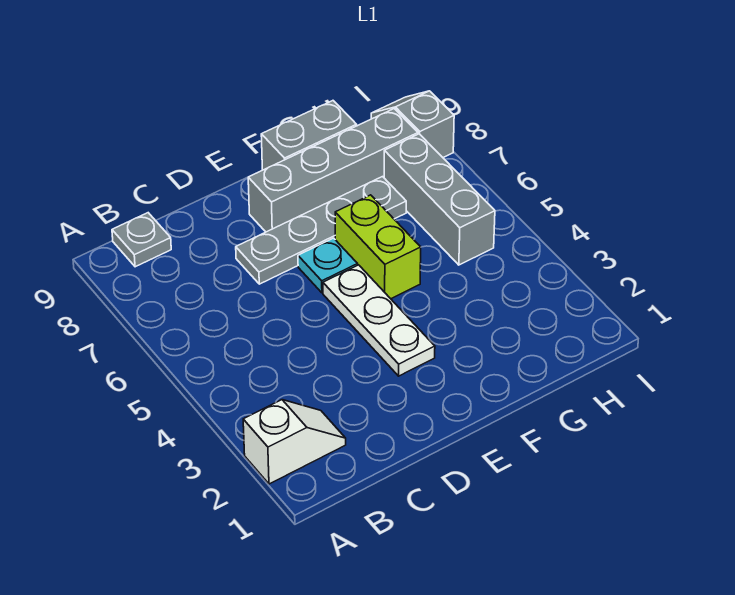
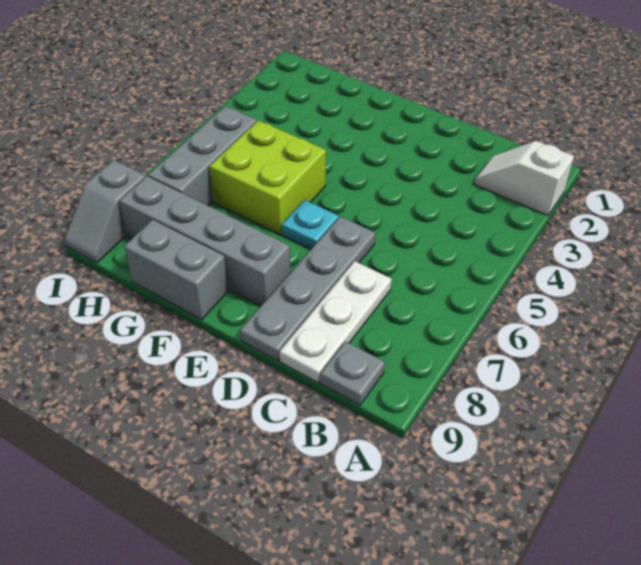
grey plate D7:G7 level 1 -> grey plate D6:D9 level 1
white plate E3:E5 level 1 -> white plate C7:C9 level 1
lime brick F5:F6 level 1 -> lime brick F5:G6 level 1

